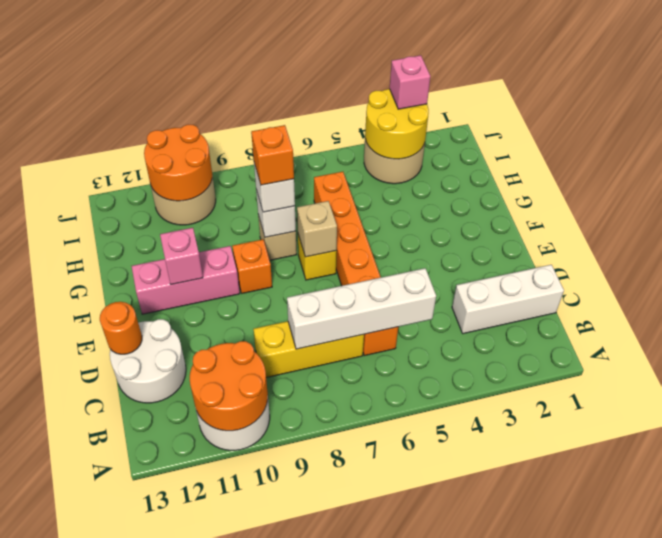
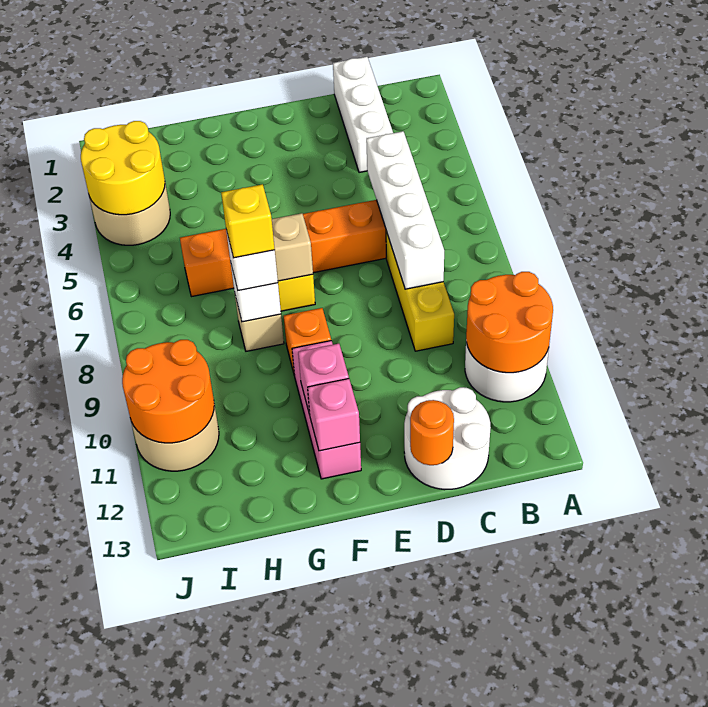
orange brick G8 level 4 -> yellow brick G8 level 4
pink brick J3 level 3 -> pink brick F12 level 2

